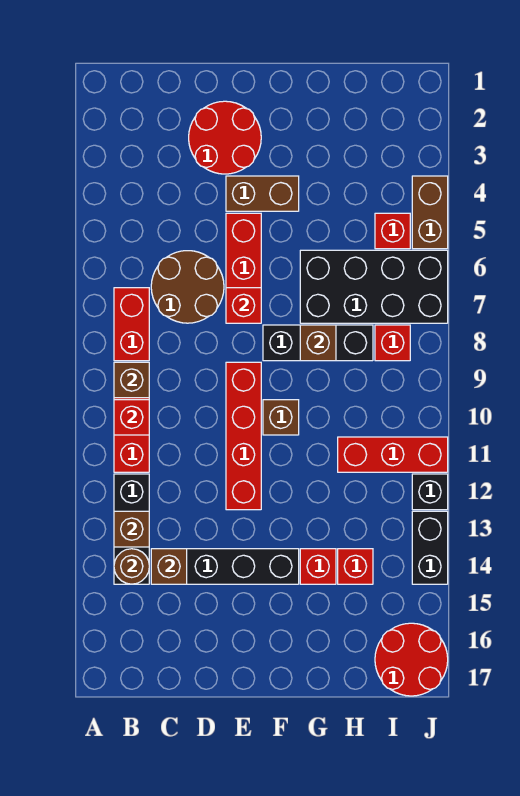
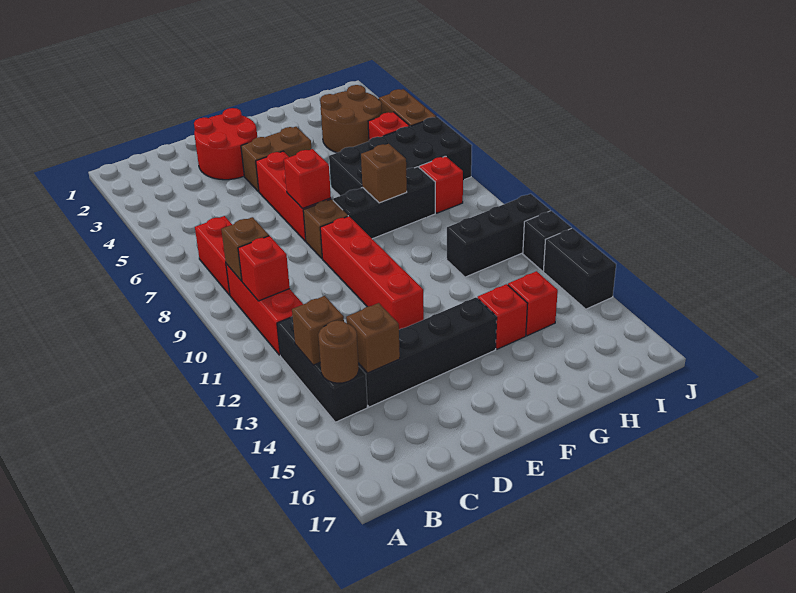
brown round brick C6:D7 level 1 -> brown round brick H3:I4 level 1
brown brick F10 level 1 -> brown brick E8 level 1
red brick H11:J11 level 1 -> black brick H11:J11 level 1
red round brick I16:J17 level 1 -> none

